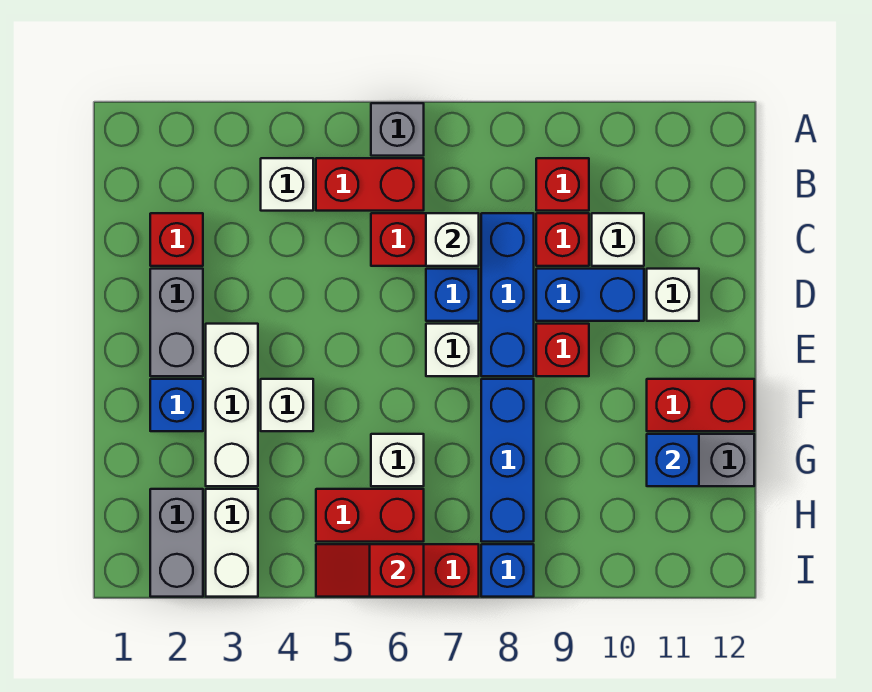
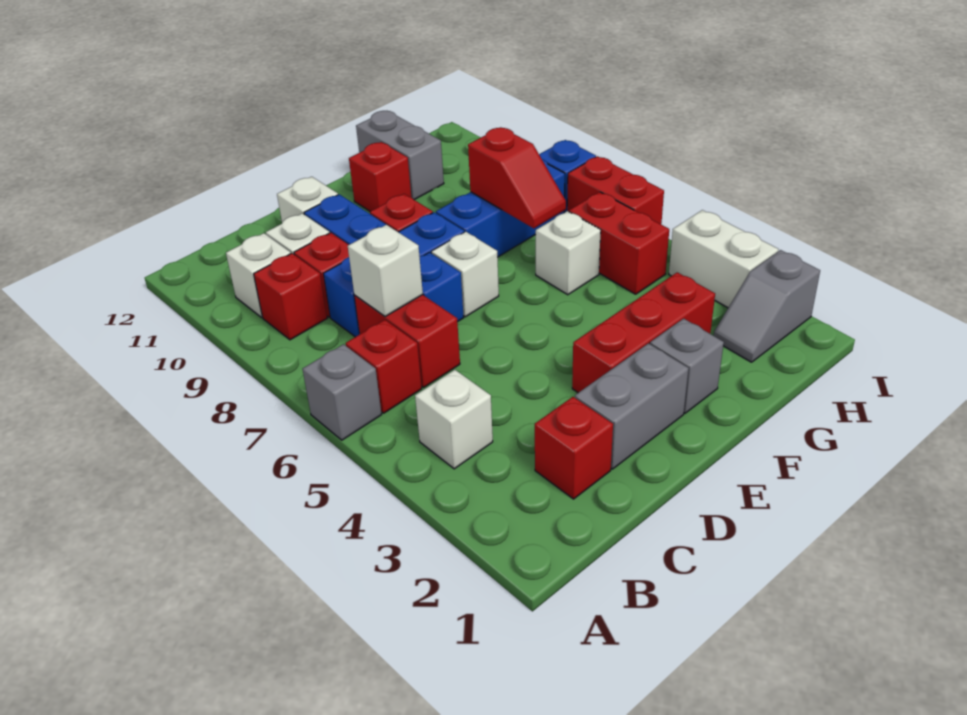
red brick B5:B6 level 1 -> red brick B6 level 1
white brick E3:G3 level 1 -> red brick E3:G3 level 1
blue brick F2 level 1 -> grey brick F2 level 1
white brick F4 level 1 -> white brick B10 level 1
red brick F11:F12 level 1 -> red brick F11 level 1
blue brick G11 level 2 -> none
grey brick H2:I2 level 1 -> grey slope H2:I2 level 1 top I
white brick H3:I3 level 1 -> white brick I3:I4 level 1
red slope I5:I6 level 2 top 6 -> red slope G7:G8 level 2 top 8

